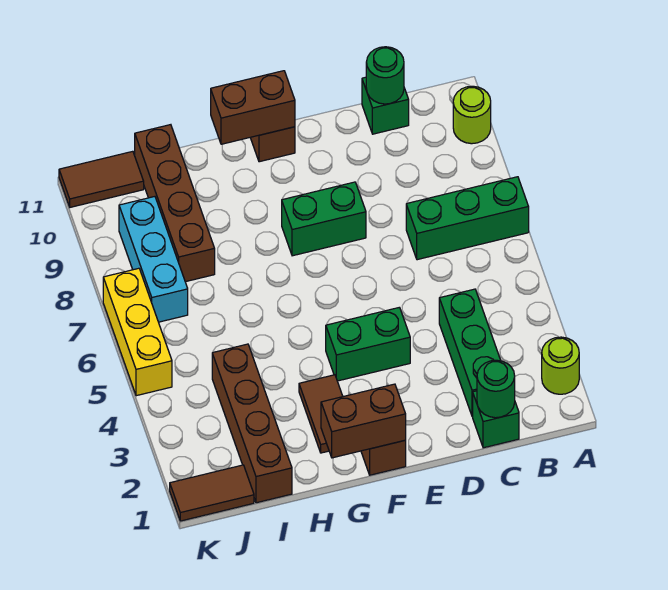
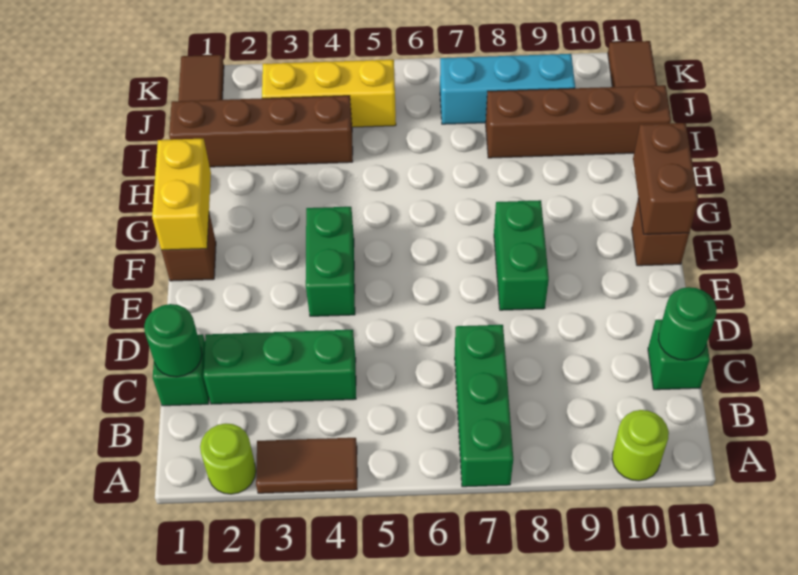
brown brick F1:G1 level 2 -> yellow brick F1:G1 level 2
brown tile G2:G3 level 1 -> brown tile A3:A4 level 1
yellow brick K5:K7 level 1 -> yellow brick J3:J5 level 1

